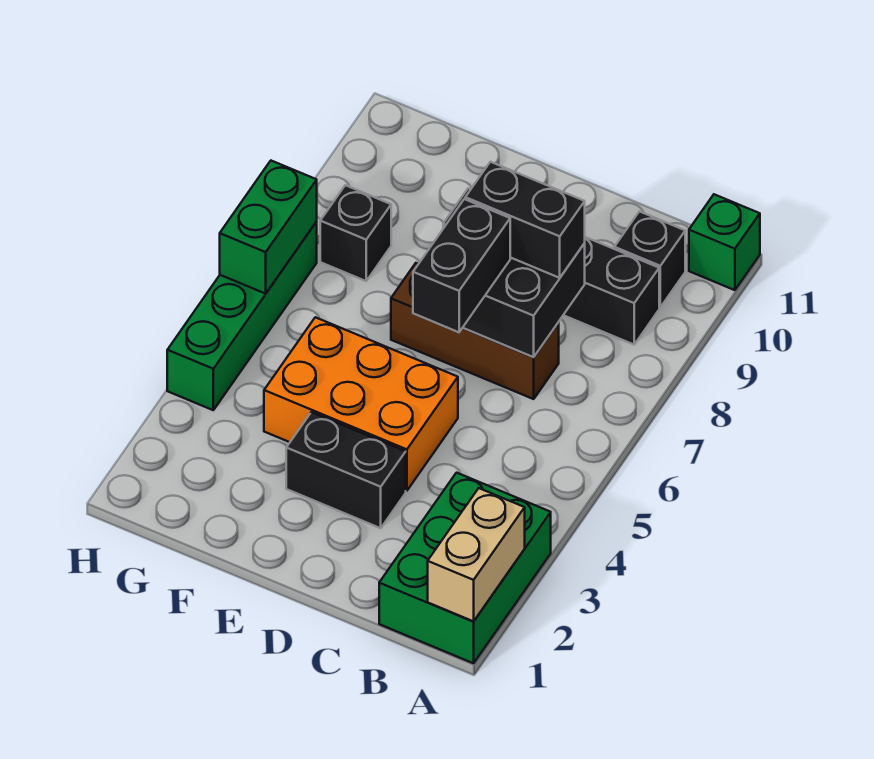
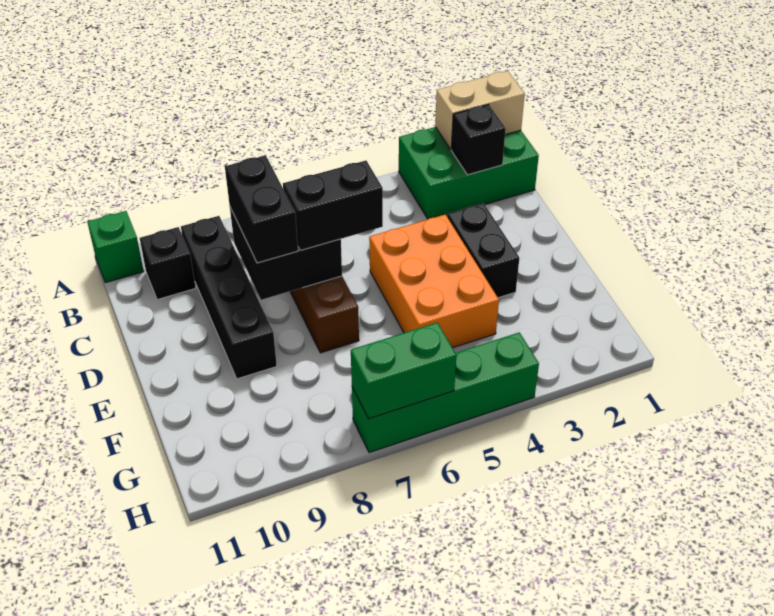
black brick G8 level 1 -> black brick B2 level 2

